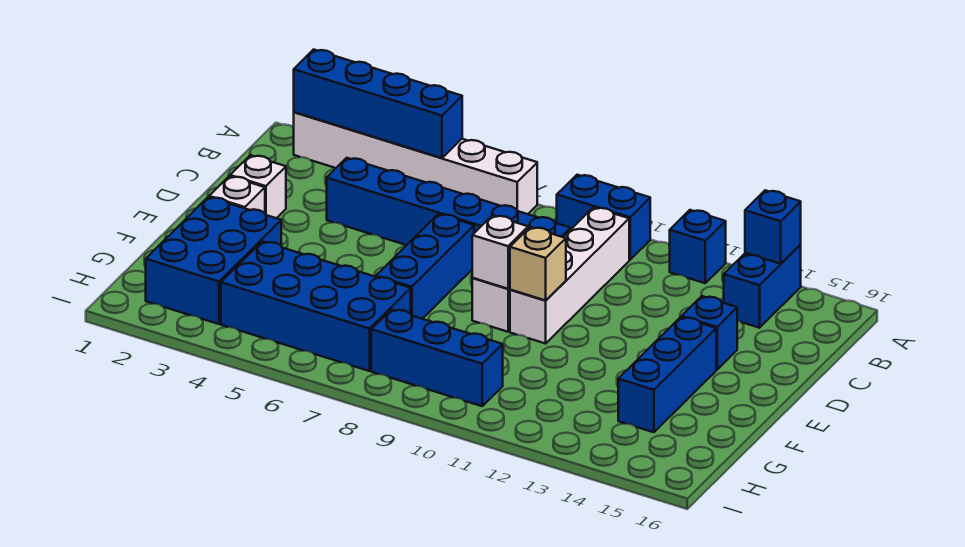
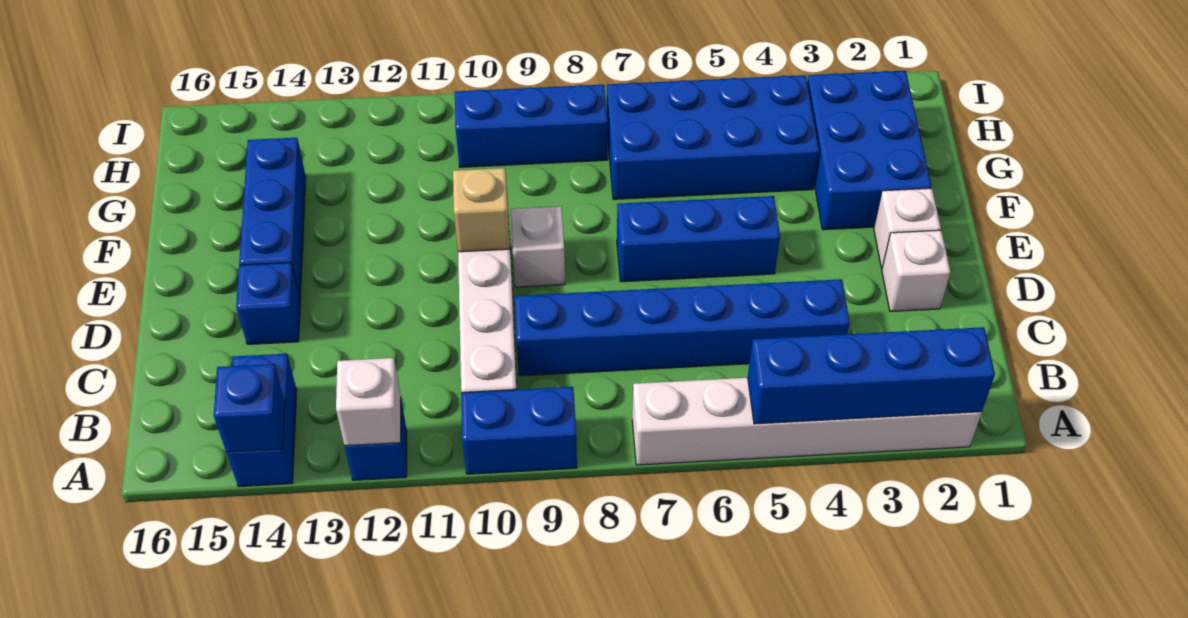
blue brick D7:F7 level 1 -> blue brick E5:E7 level 1
white brick E9 level 2 -> white brick A12 level 2

